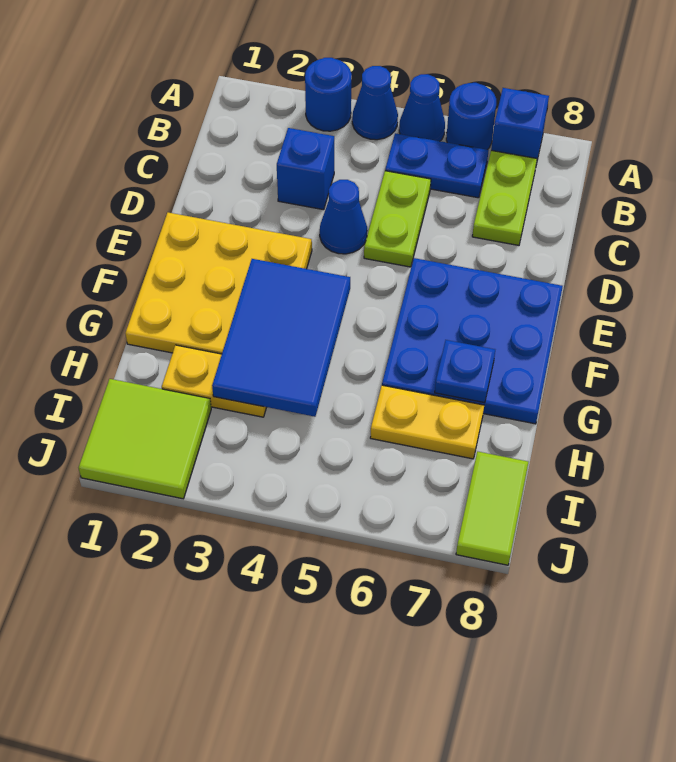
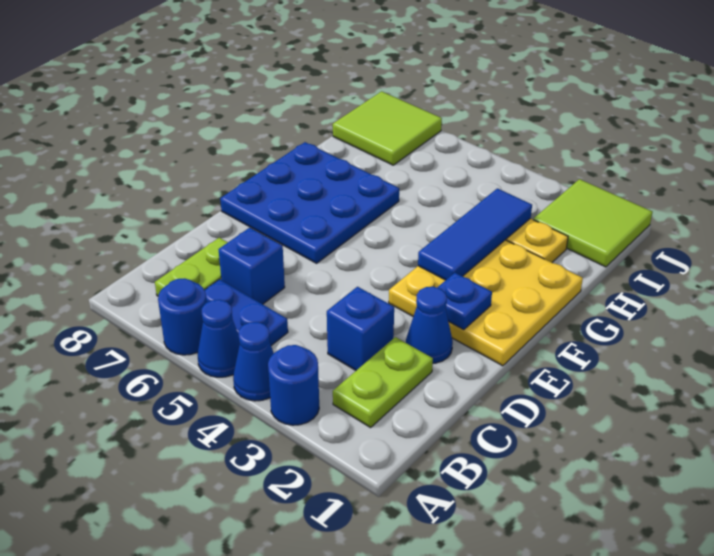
blue brick A7 level 1 -> blue brick C6 level 1
lime plate C5:D5 level 1 -> lime plate B2:C2 level 1
blue cone D4 level 1 -> blue cone D2 level 1
blue tile F3:H4 level 2 -> blue tile F3:H3 level 2
blue plate G7 level 2 -> blue plate E2 level 2
yellow plate H6:H7 level 1 -> none
lime tile I8:J8 level 1 -> lime tile I7:J8 level 1

